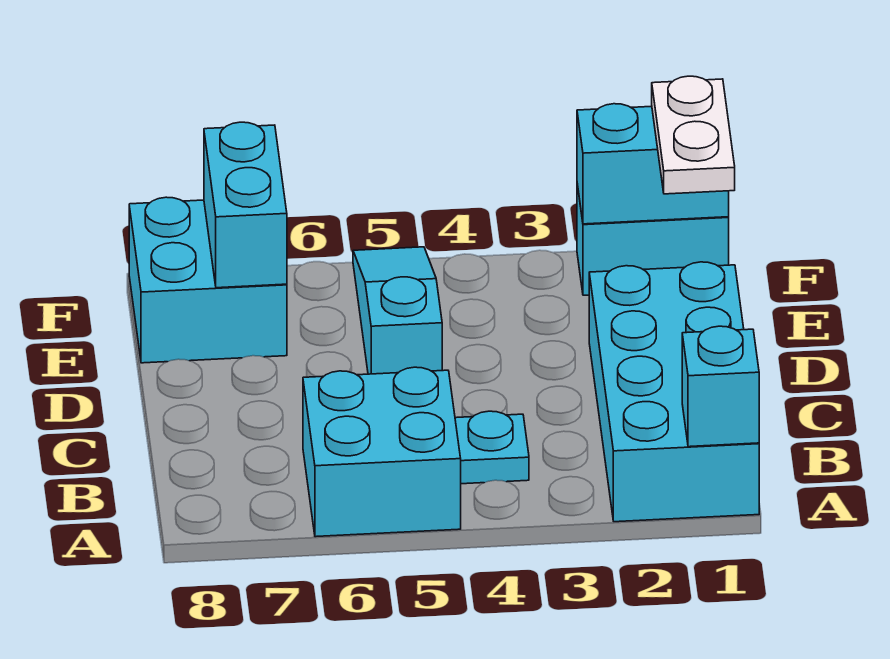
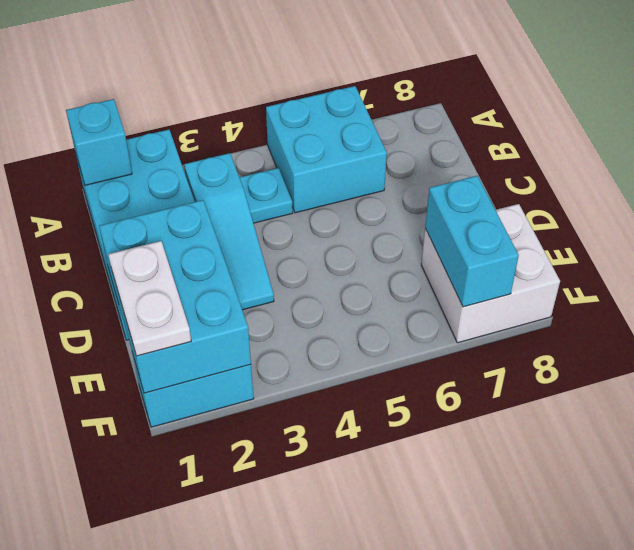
cyan slope D5:F5 level 1 top D -> cyan slope B3:D3 level 1 top B
cyan brick E7:F8 level 1 -> white brick E7:F8 level 1
cyan brick F1:F2 level 2 -> cyan brick D1:F2 level 2

